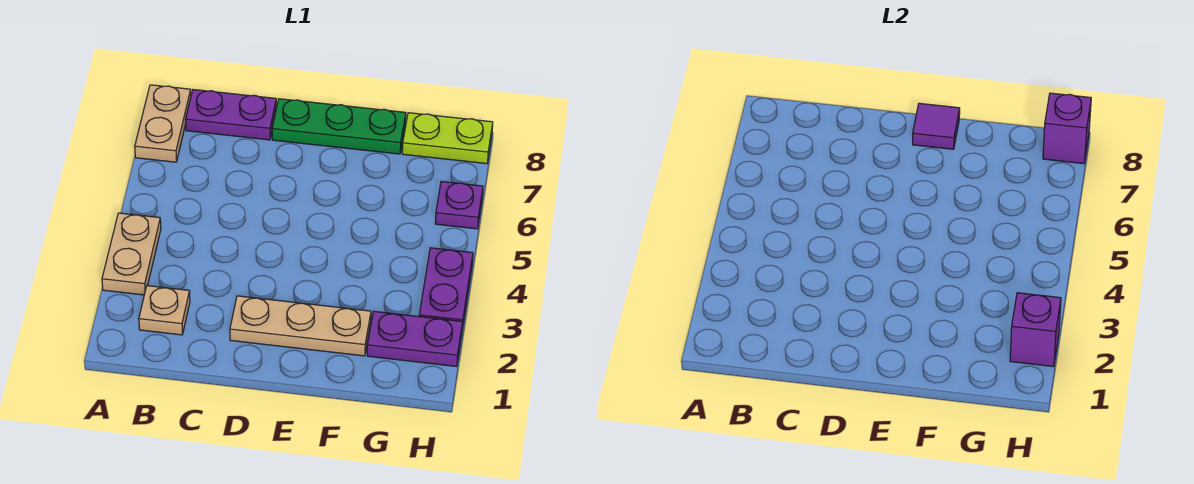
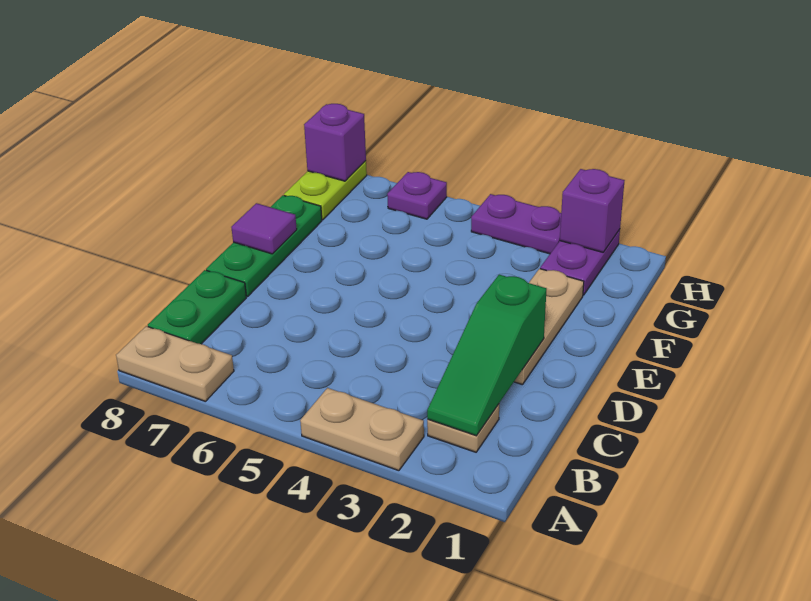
none -> green slope B2:D2 level 2 top D
purple plate B8:C8 level 1 -> green plate B8:C8 level 1

